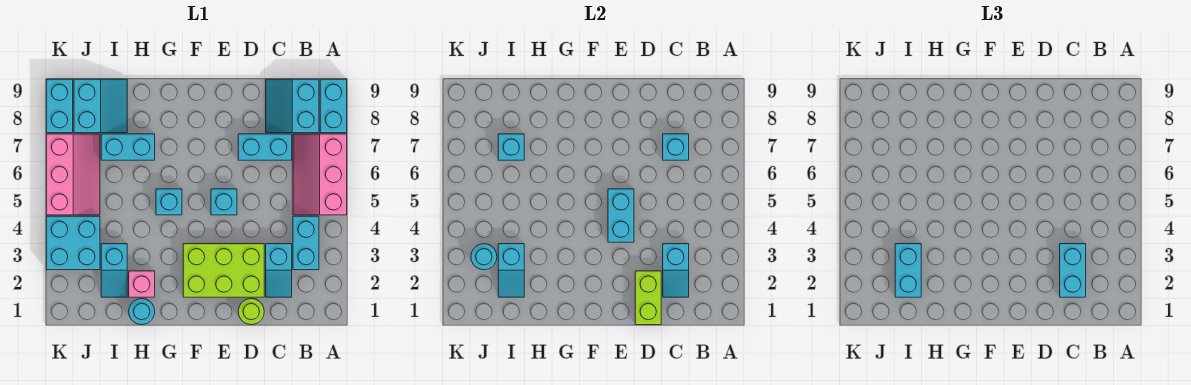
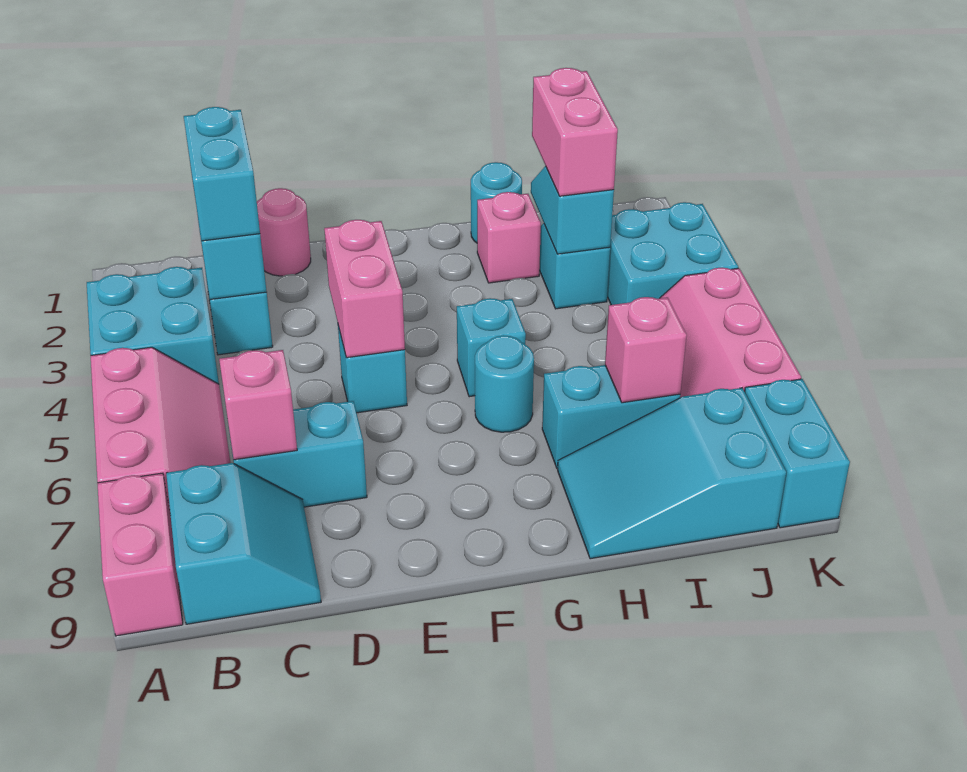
cyan brick A8:A9 level 1 -> pink brick A8:A9 level 1
cyan brick B3:B4 level 1 -> cyan brick A3:B4 level 1
cyan brick C7 level 2 -> pink brick C7 level 2
lime round brick D1 level 1 -> pink round brick D1 level 1
lime brick D1:D2 level 2 -> none
lime brick D2:F3 level 1 -> none
cyan brick E4:E5 level 2 -> pink brick E4:E5 level 2
cyan brick I2:I3 level 3 -> pink brick I2:I3 level 3
cyan brick I7 level 2 -> pink brick I7 level 2
cyan slope I8:J9 level 1 top J -> cyan slope H8:J9 level 1 top J
cyan round brick J3 level 2 -> cyan round brick G6 level 1

